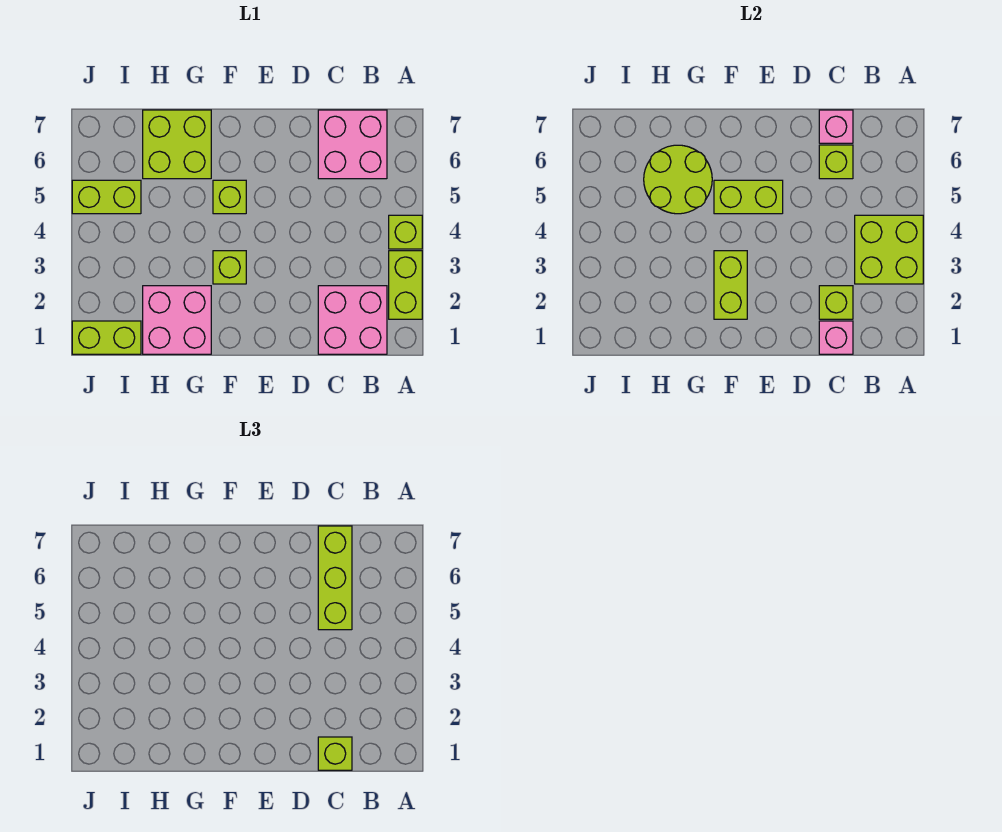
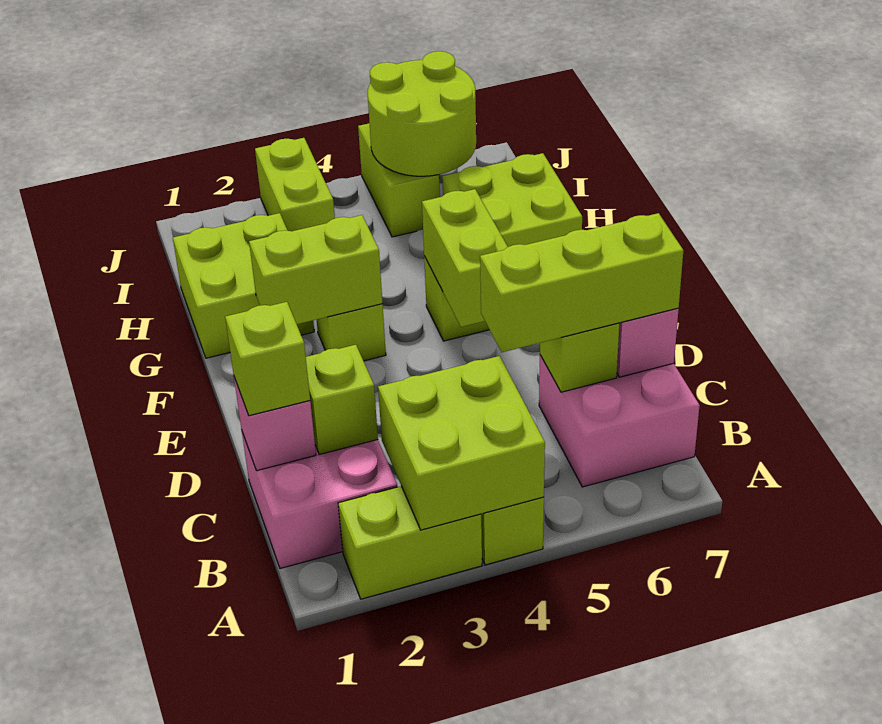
pink brick G1:H2 level 1 -> lime brick G1:H2 level 1
lime round brick G5:H6 level 2 -> lime round brick I5:J6 level 2
lime brick I1:J1 level 1 -> lime brick I3:J3 level 1

